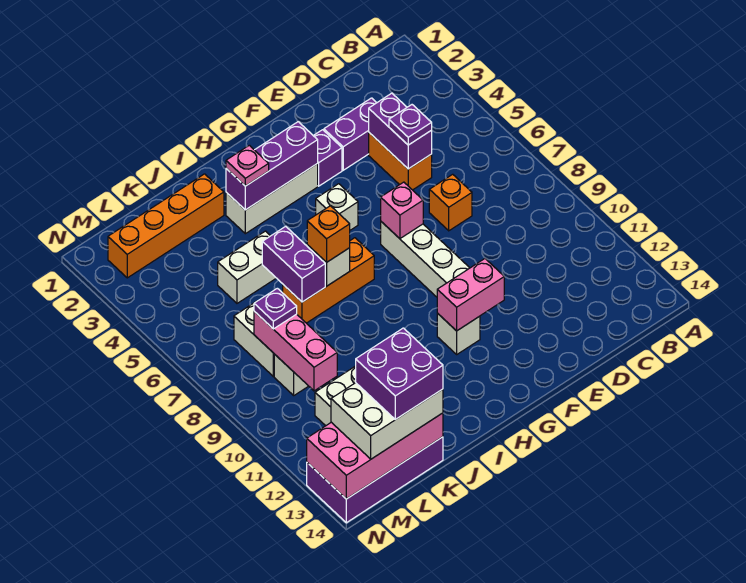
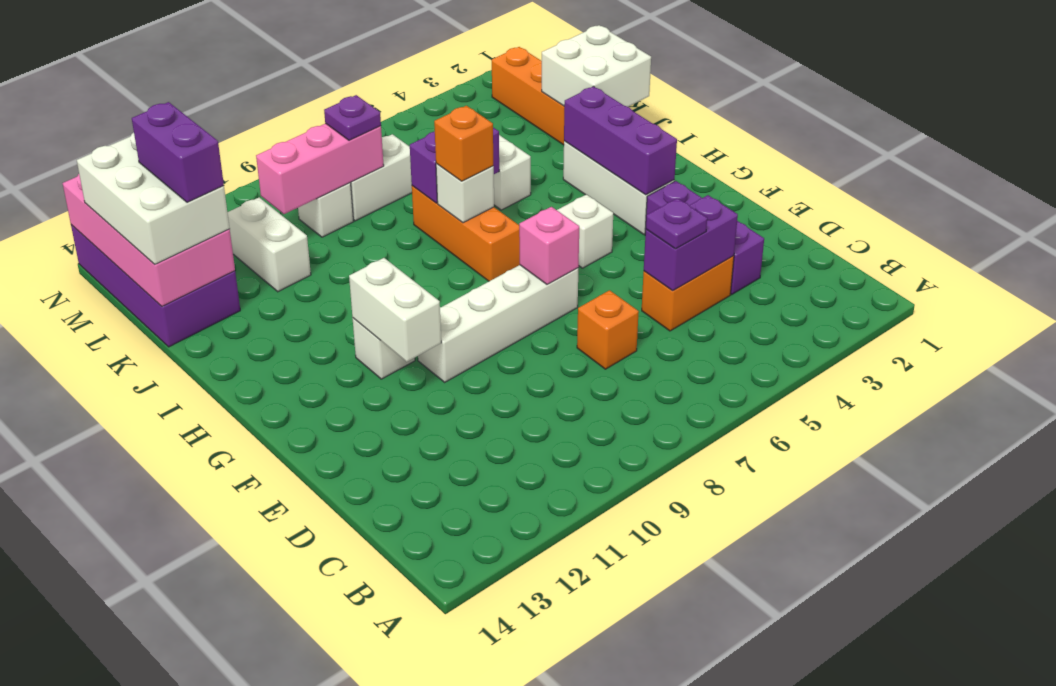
pink brick F11:G11 level 2 -> white brick F11:G11 level 2
pink plate I3 level 3 -> none
none -> white brick J1:K2 level 2
purple brick K13:L14 level 4 -> purple brick K13:L13 level 4

